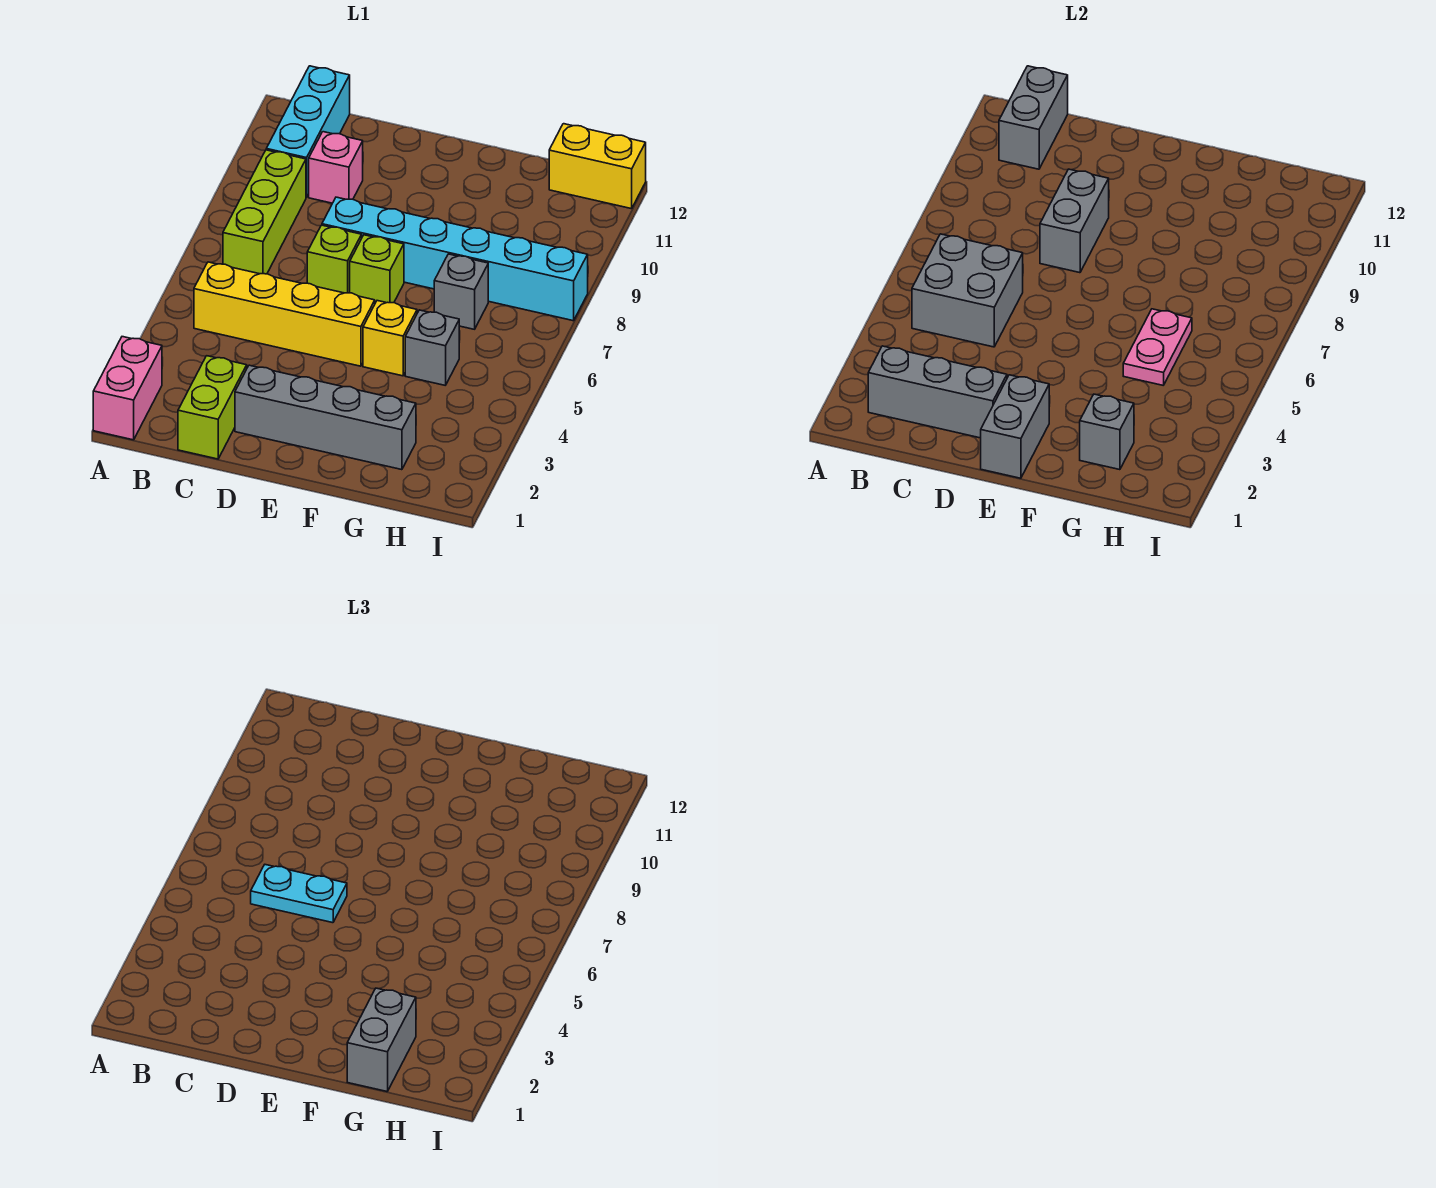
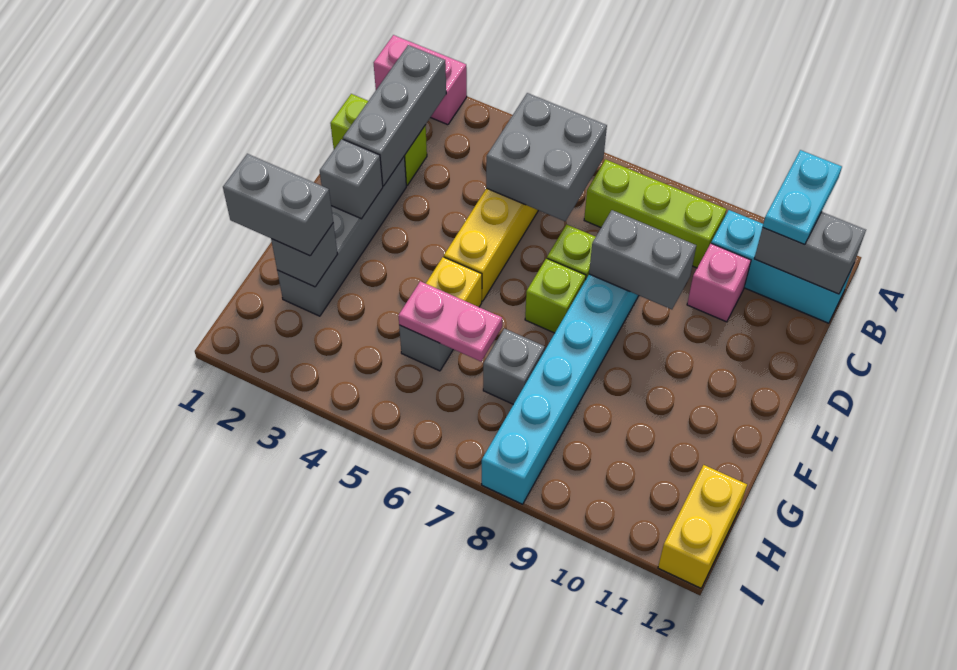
cyan plate C6:D6 level 3 -> cyan plate A11:B11 level 3
grey brick E1:E2 level 2 -> grey brick E2 level 2

